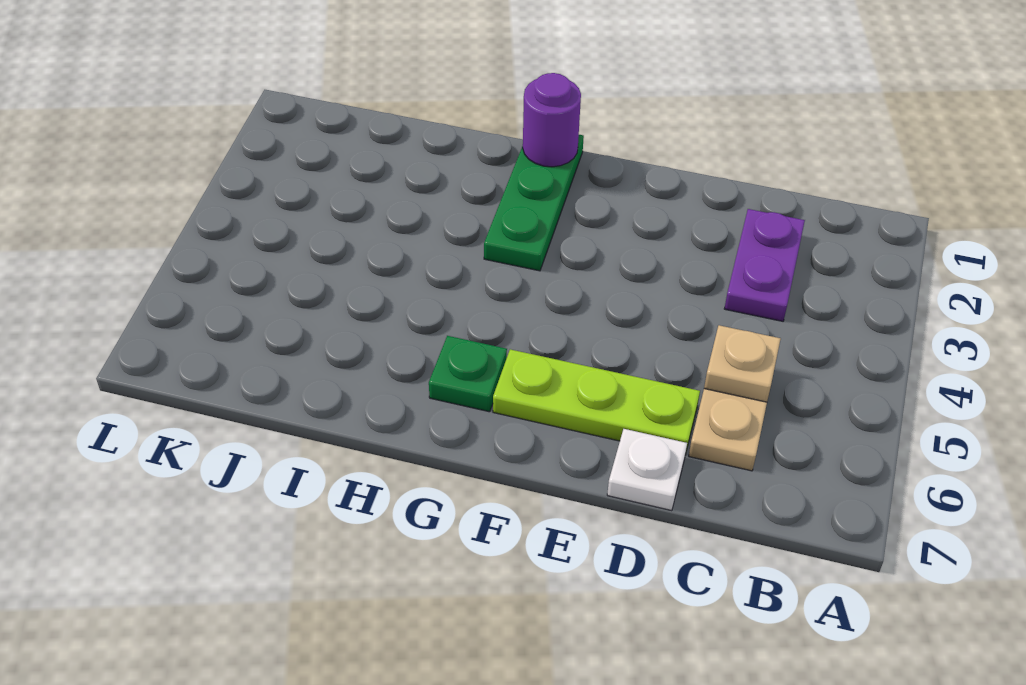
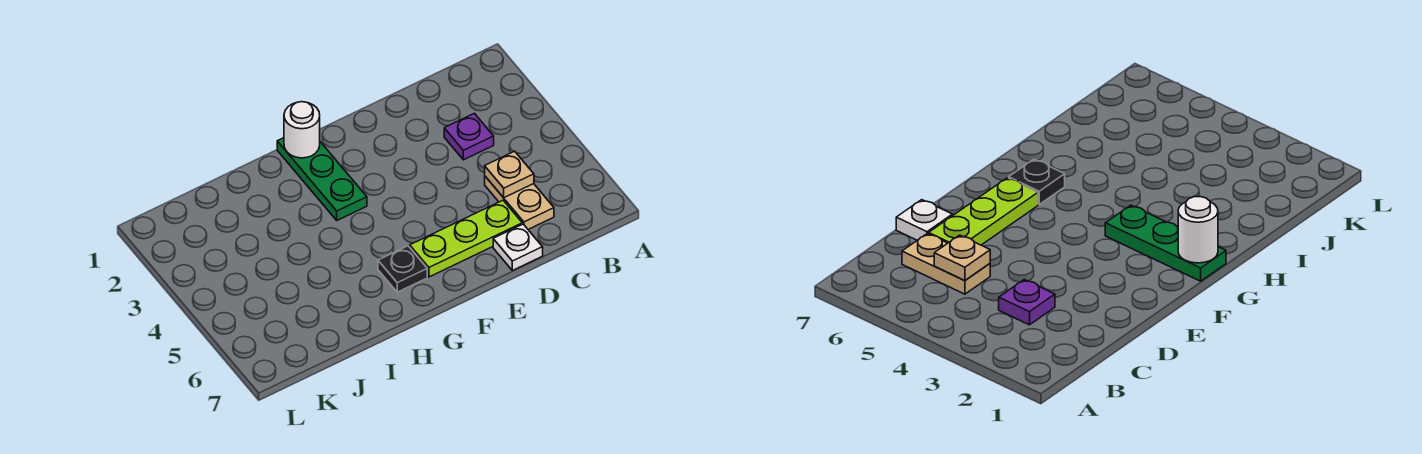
purple plate C2:C3 level 1 -> purple plate C3 level 1
purple round brick G1 level 2 -> white round brick G1 level 2
green plate G6 level 1 -> black plate G6 level 1

